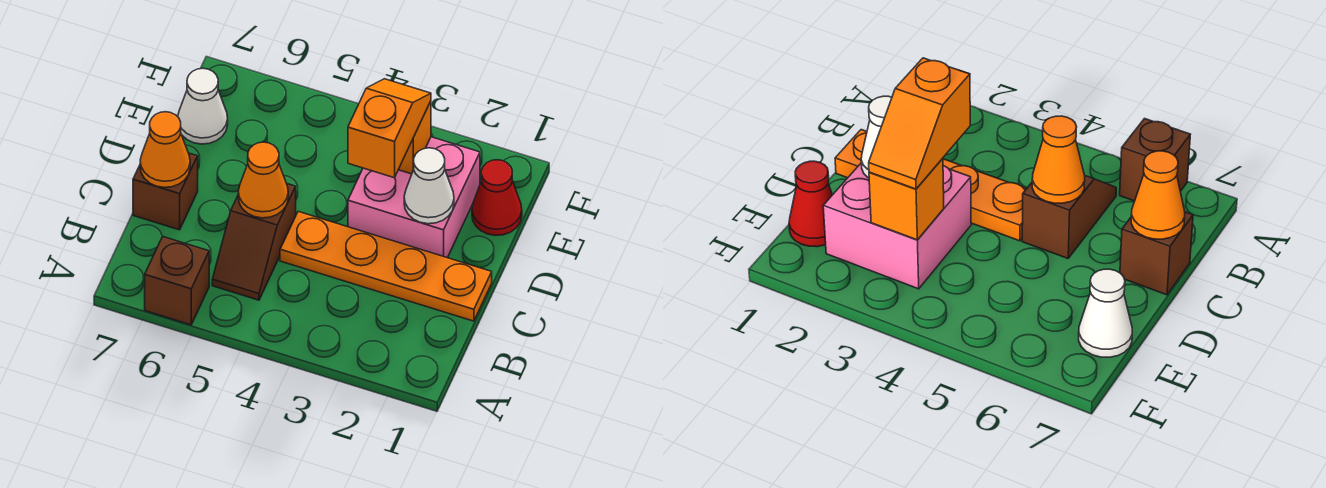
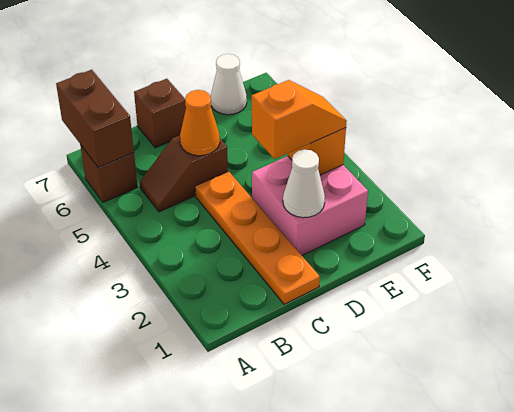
none -> brown brick A6:A7 level 2
orange cone C7 level 2 -> none
red cone E1 level 1 -> none

